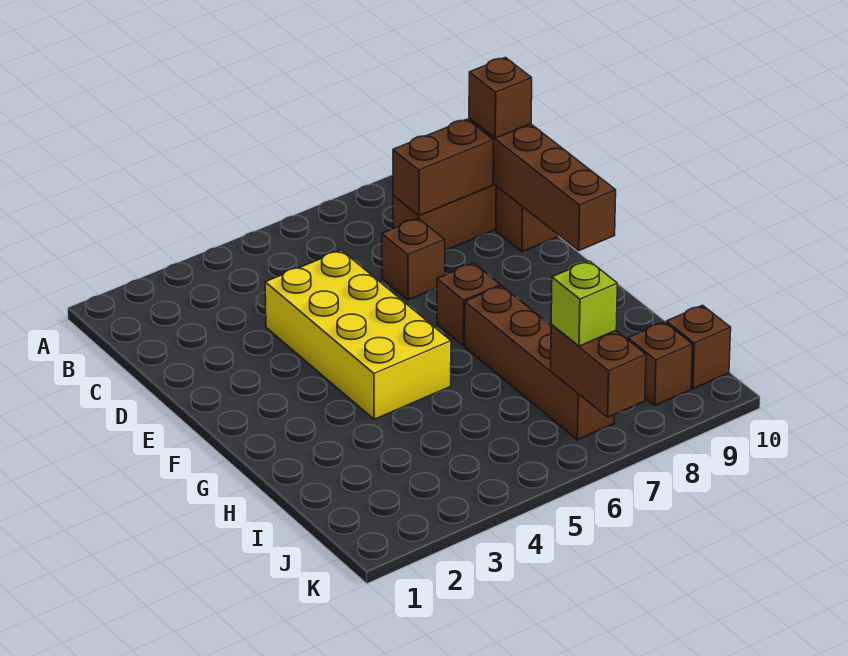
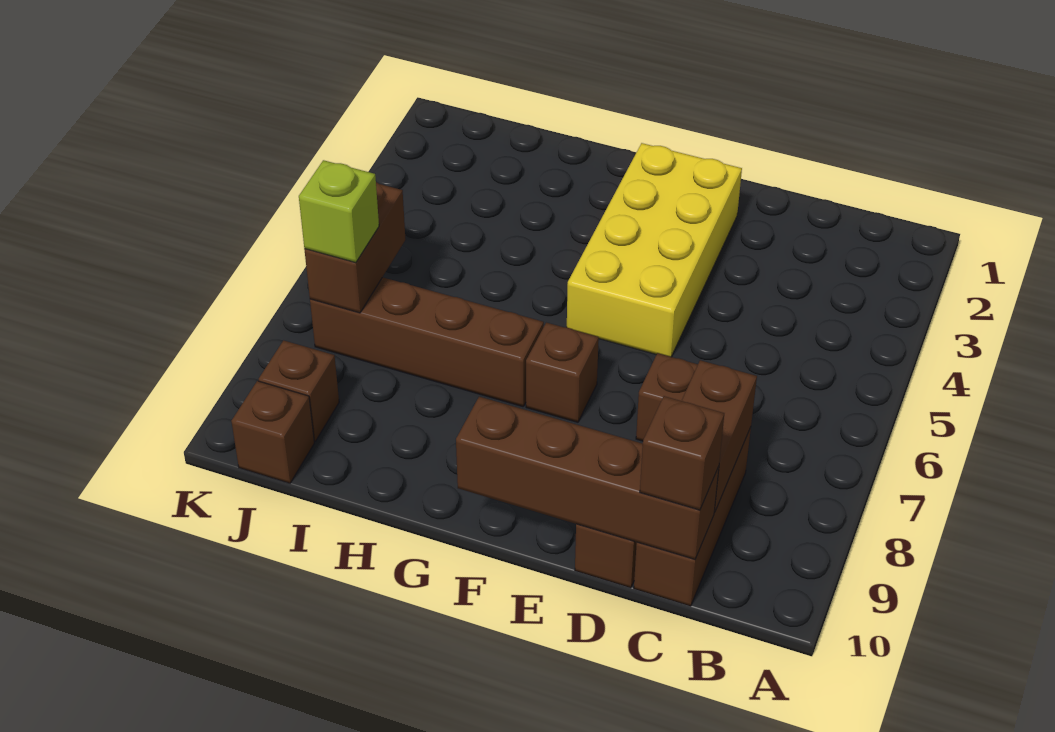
yellow brick D4:G5 level 1 -> yellow brick E2:F5 level 1
brown brick J7:K7 level 2 -> brown brick J6:J7 level 2

